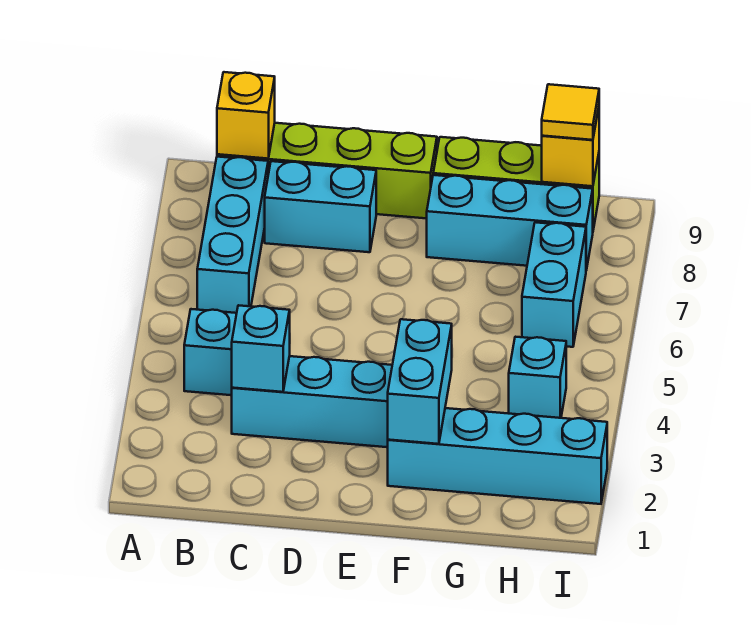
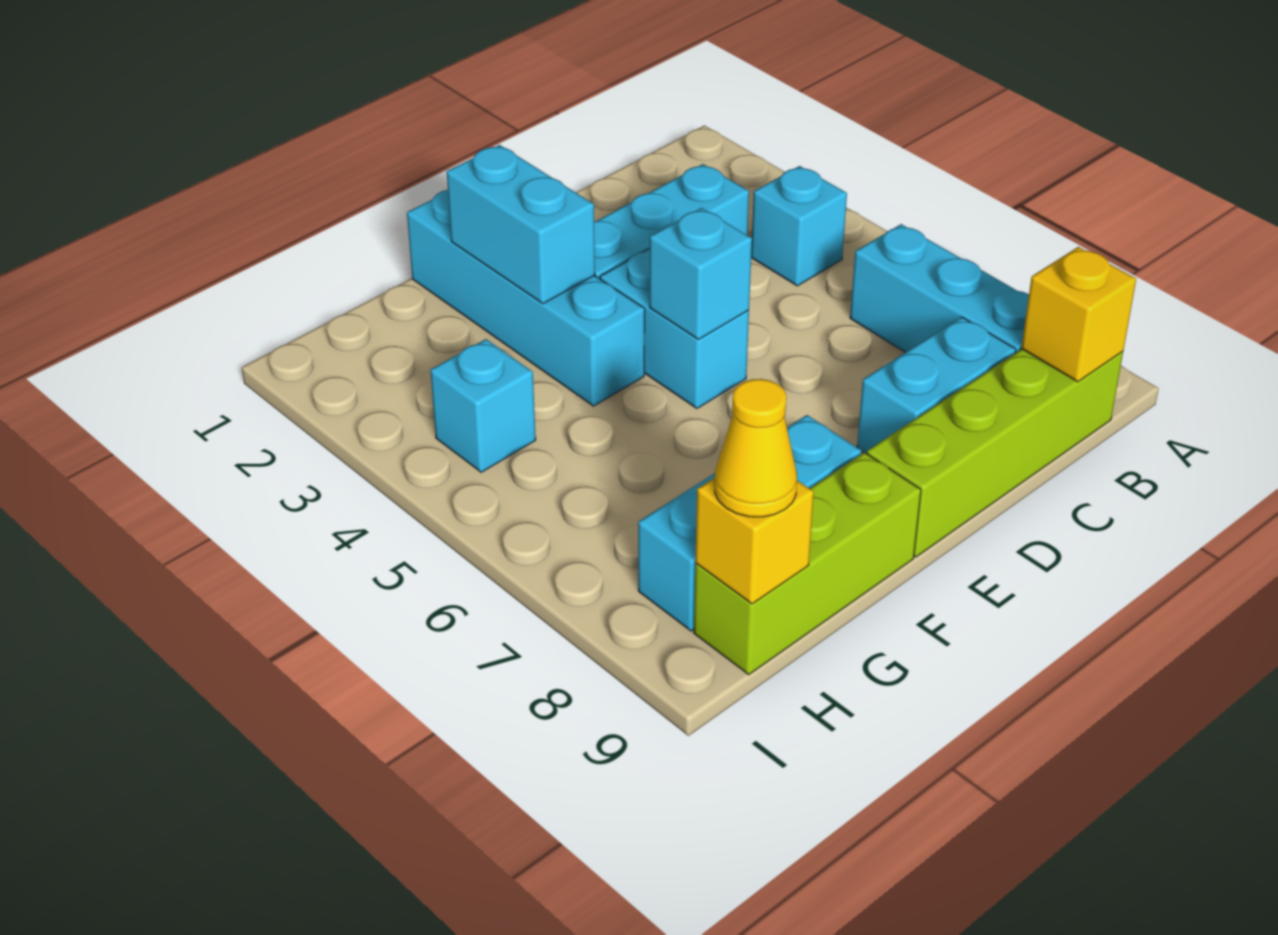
cyan brick C3 level 2 -> cyan brick E5 level 2
cyan brick F2:I2 level 1 -> cyan brick F1:F4 level 1
cyan brick H6:H7 level 1 -> cyan brick E4:E5 level 1
yellow tile H9 level 3 -> yellow cone H9 level 3

